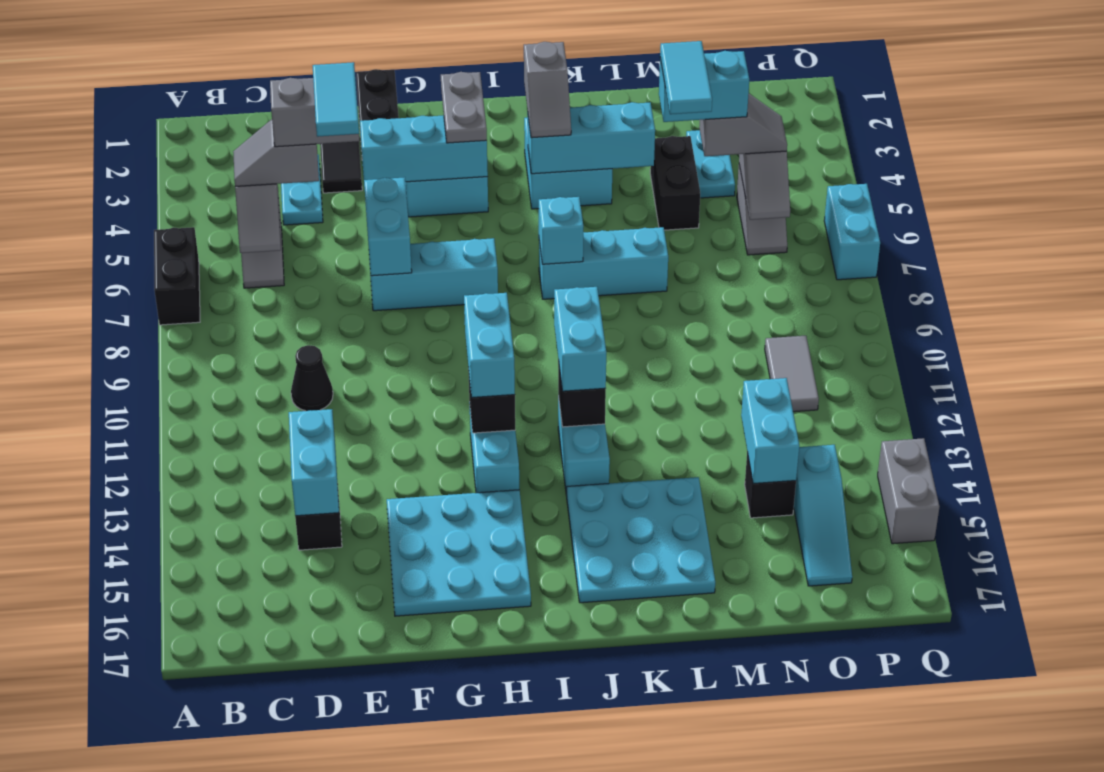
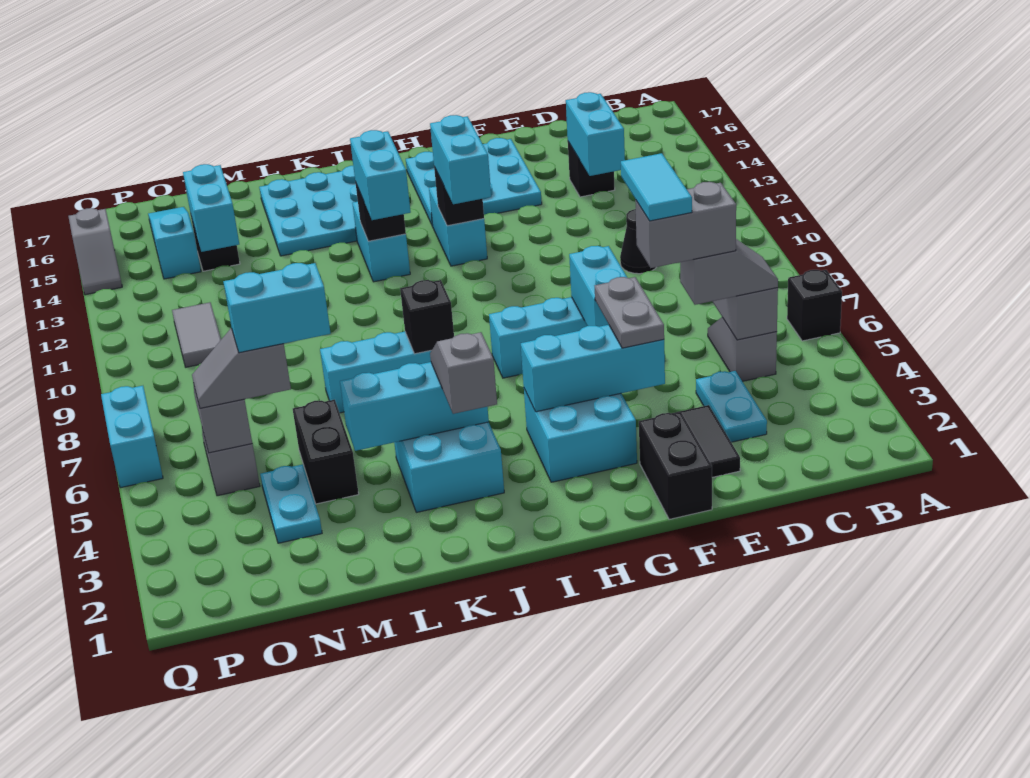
black brick A6:A7 level 1 -> black brick A6 level 1
grey plate H3:H4 level 3 -> grey plate F4:F5 level 3
cyan brick J7 level 2 -> black brick J7 level 2
cyan tile M5:M6 level 5 -> none
grey brick Q14:Q15 level 1 -> grey slope Q14:Q15 level 1 top 15

